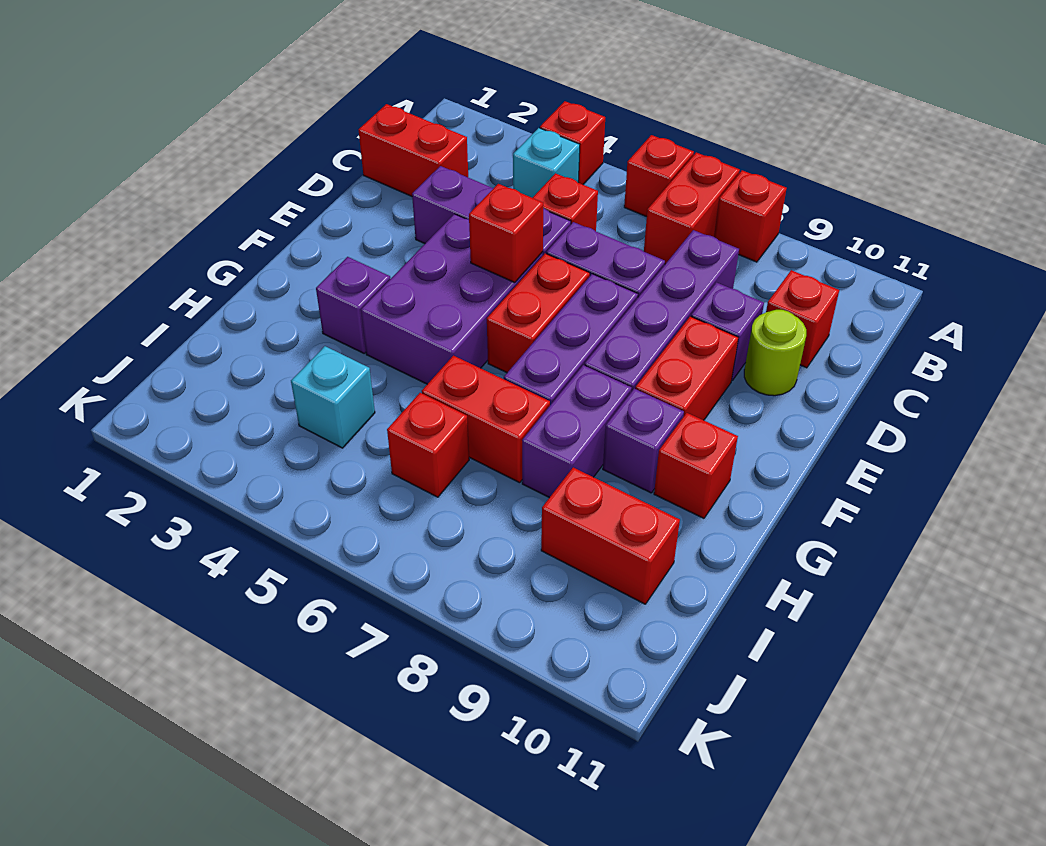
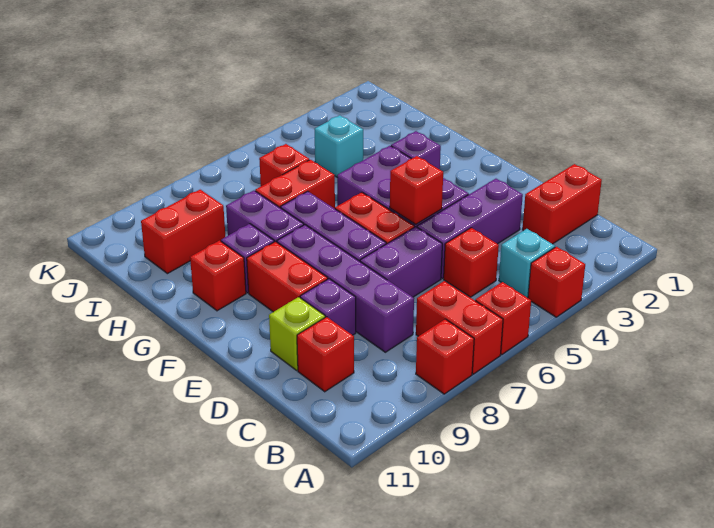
lime round brick D10 level 1 -> lime brick D10 level 1

